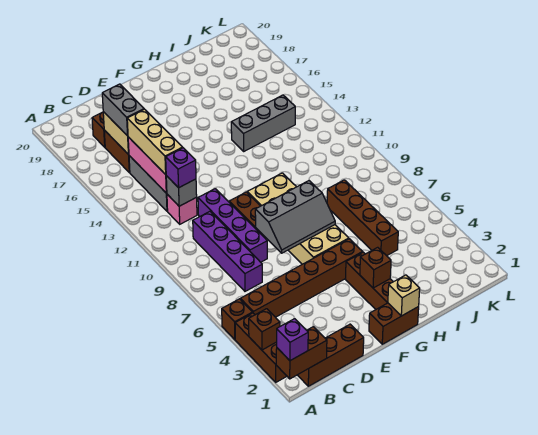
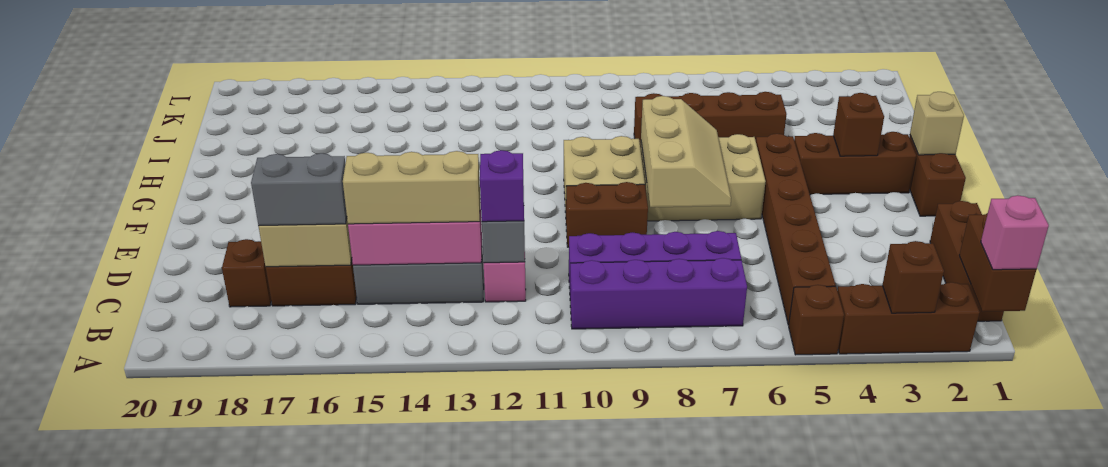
purple brick A1 level 3 -> pink brick A1 level 3
purple brick D8:D11 level 1 -> purple brick B7:B10 level 1
grey slope E7:G8 level 2 top 8 -> tan slope E7:G8 level 2 top 8
grey brick H14:J14 level 1 -> none

